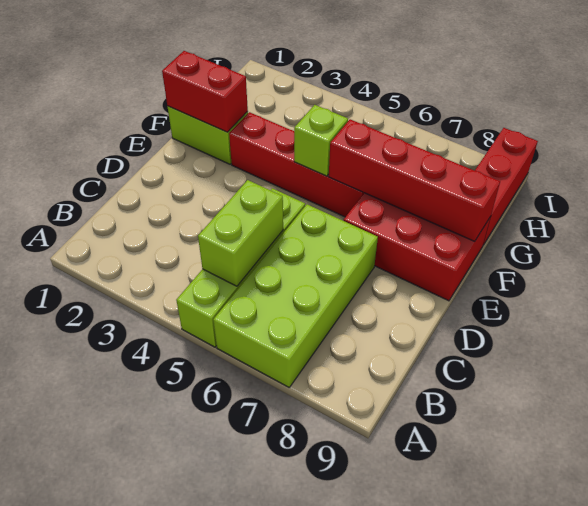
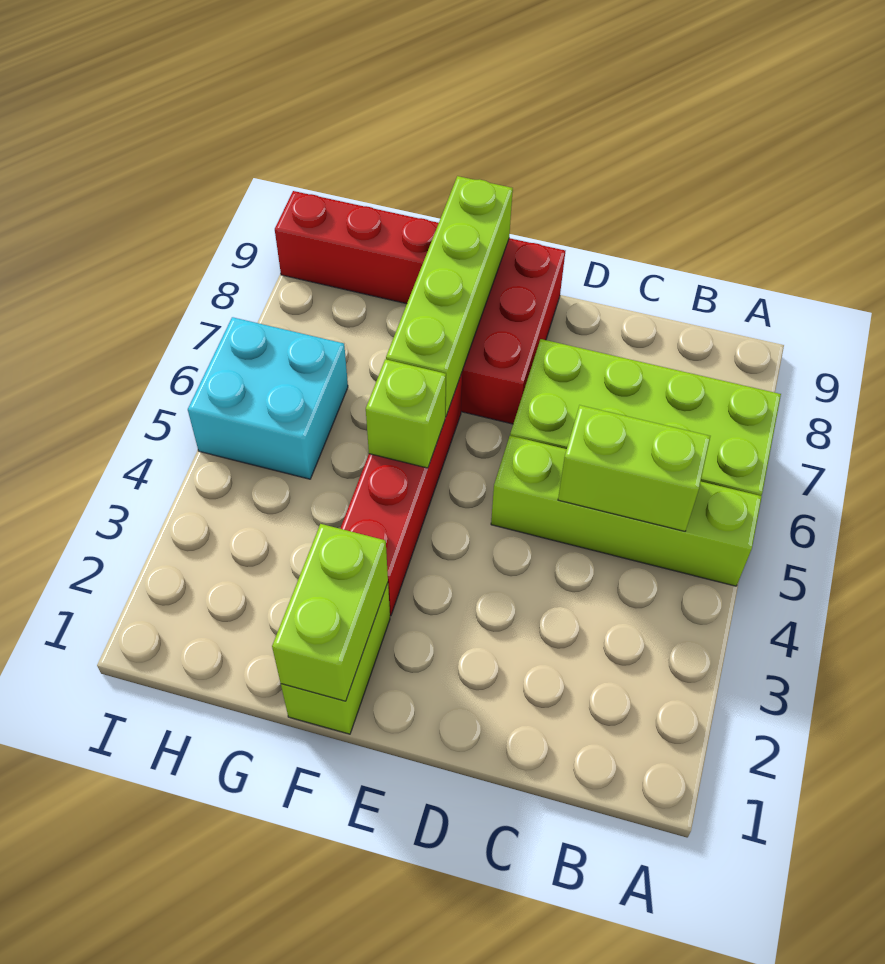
red brick F1:F2 level 2 -> lime brick F1:F2 level 2
red brick F6:F9 level 2 -> lime brick F6:F9 level 2
none -> cyan brick H5:I6 level 1

